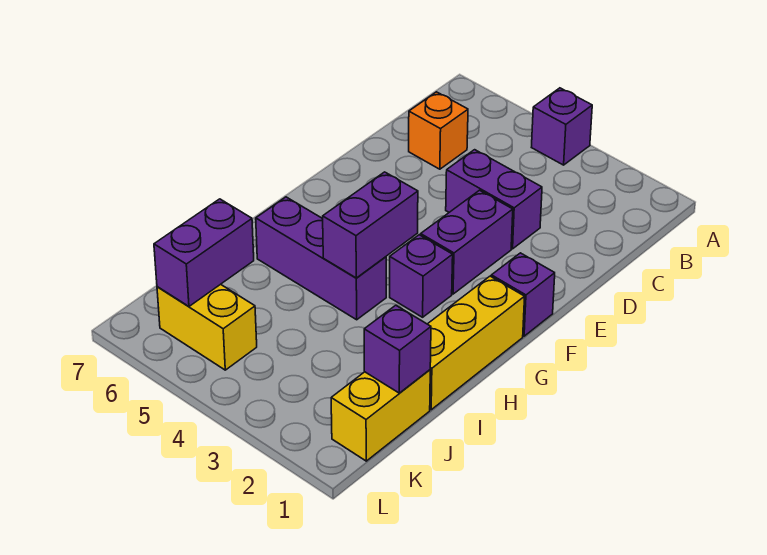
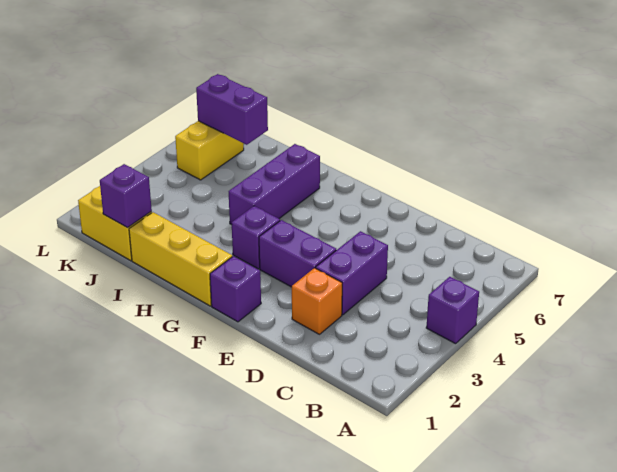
orange brick C6 level 1 -> orange brick D2 level 1
purple brick G4:H4 level 2 -> none

